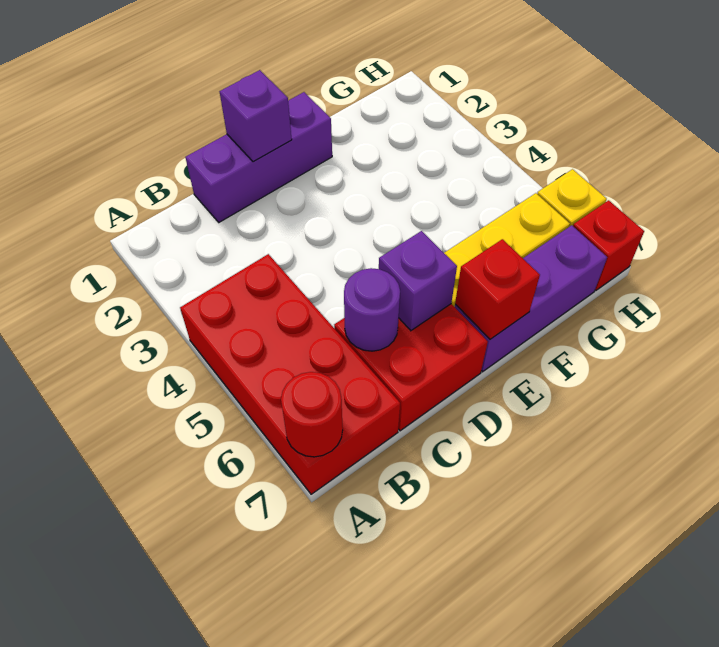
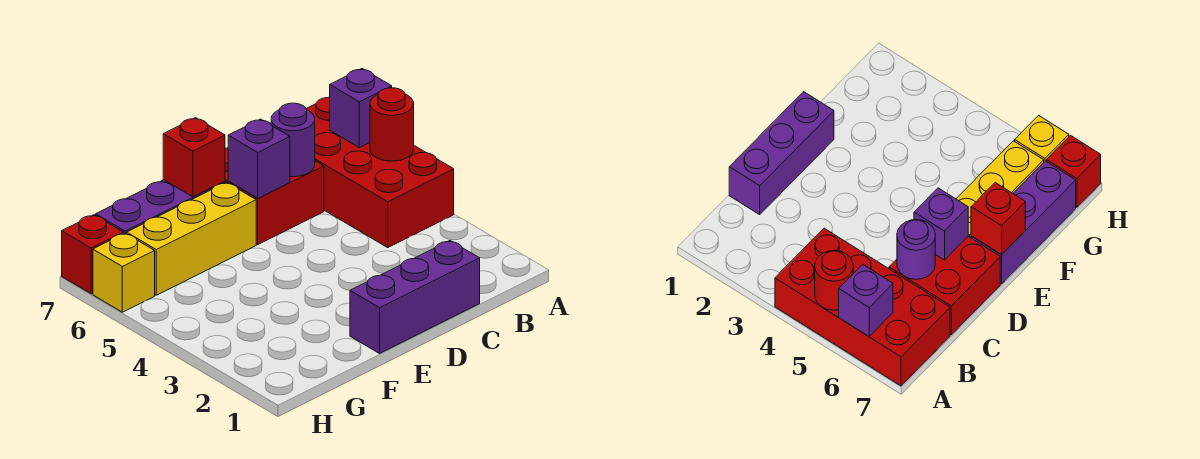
red round brick A7 level 2 -> red round brick A5 level 2
purple brick D1 level 2 -> purple brick A6 level 2

